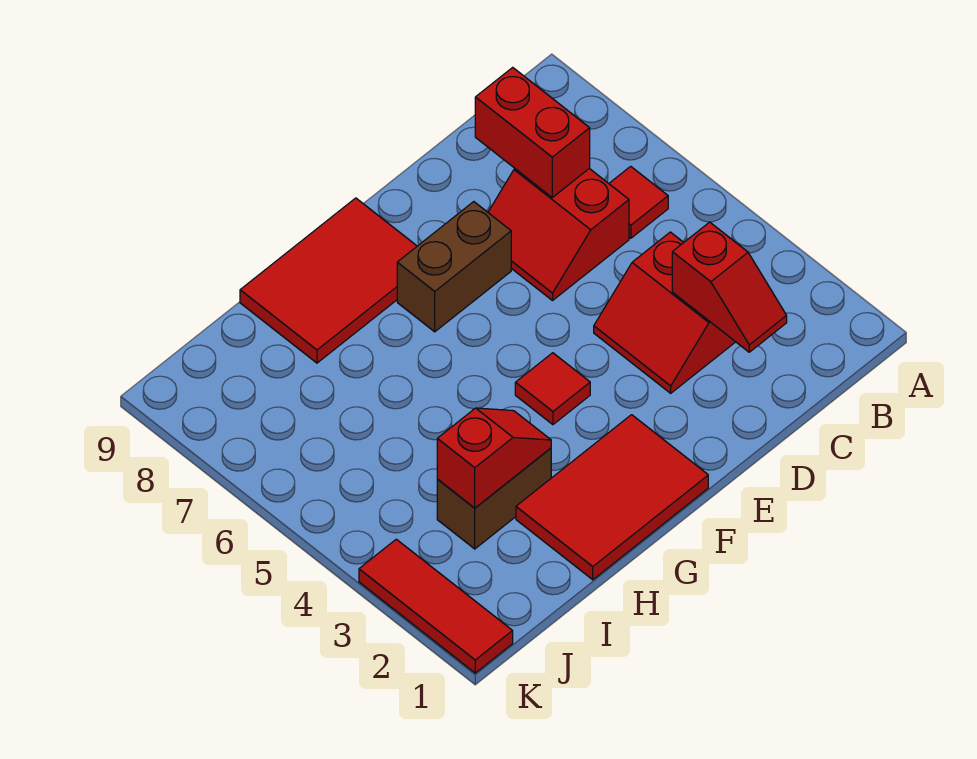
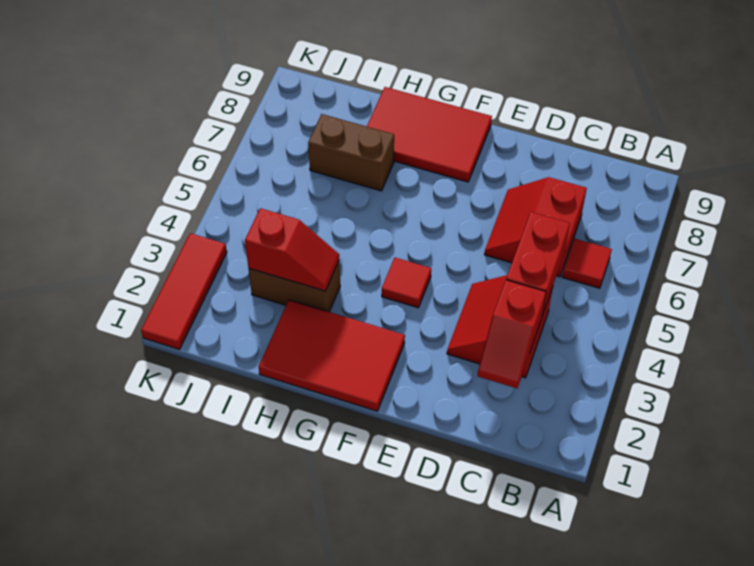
red brick C7:C8 level 2 -> red brick C4:C5 level 2
brown brick E7:F7 level 1 -> brown brick H7:I7 level 1

